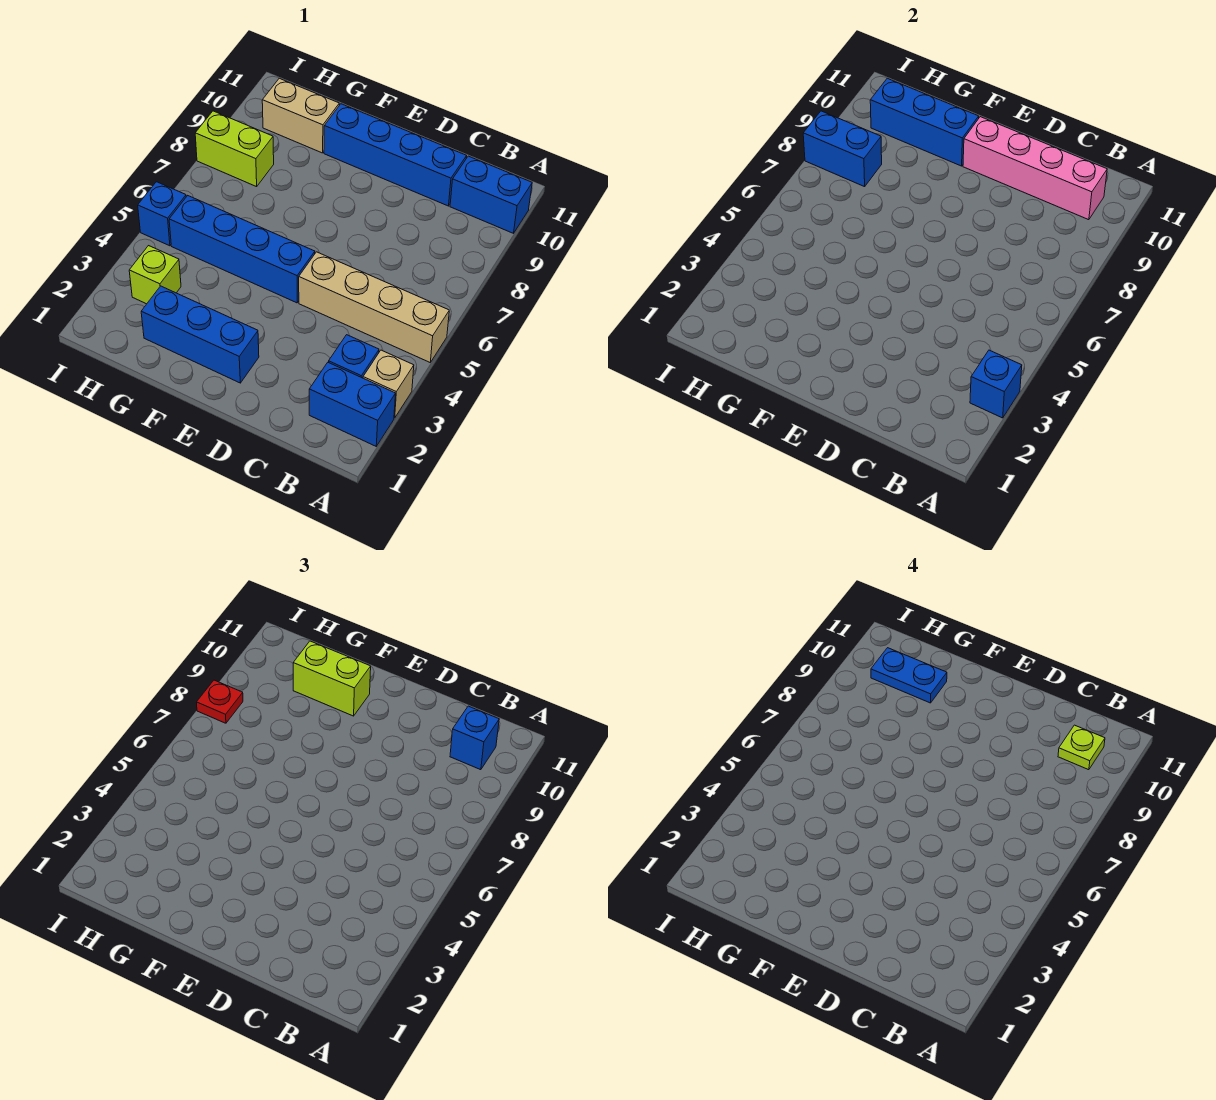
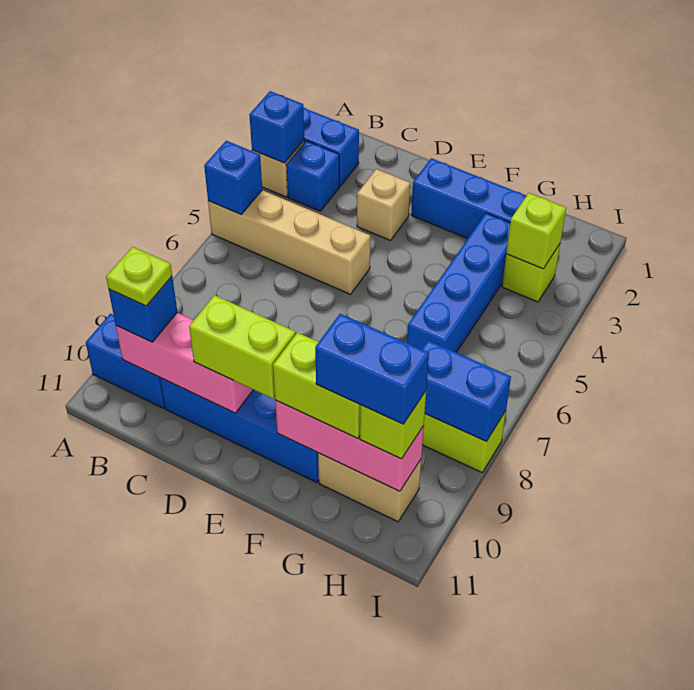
pink brick B10:E10 level 2 -> pink brick B10:D10 level 2
none -> tan brick D3 level 1
none -> lime brick D10:E10 level 3
blue brick E5:H5 level 1 -> blue brick G3:G6 level 1
blue brick F10:H10 level 2 -> pink brick F10:H10 level 2
blue plate G10:H10 level 4 -> blue brick G10:H10 level 4
none -> lime brick H3 level 2
none -> lime brick H10 level 3
blue brick I5 level 1 -> blue brick A5 level 2
red plate I8 level 3 -> none

